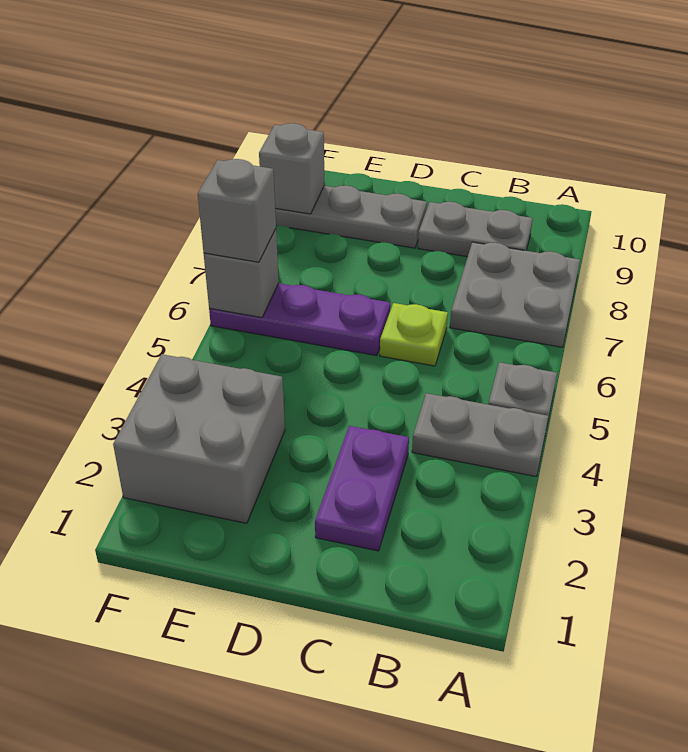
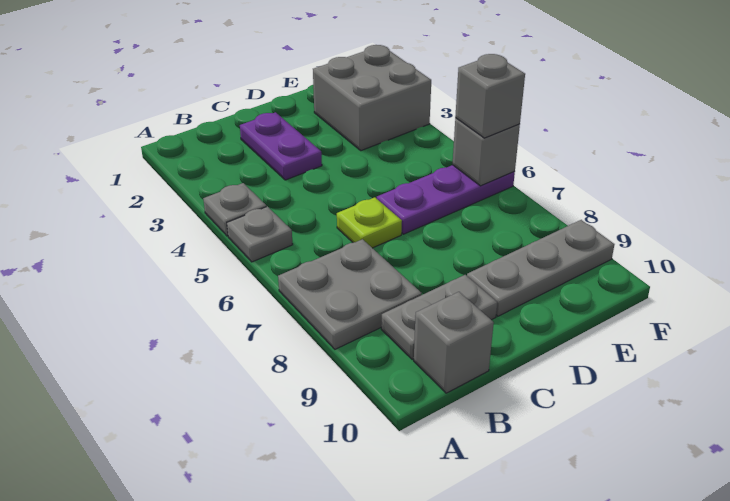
grey plate A4:B4 level 1 -> grey plate A4 level 1
grey brick F9 level 2 -> grey brick B10 level 1

